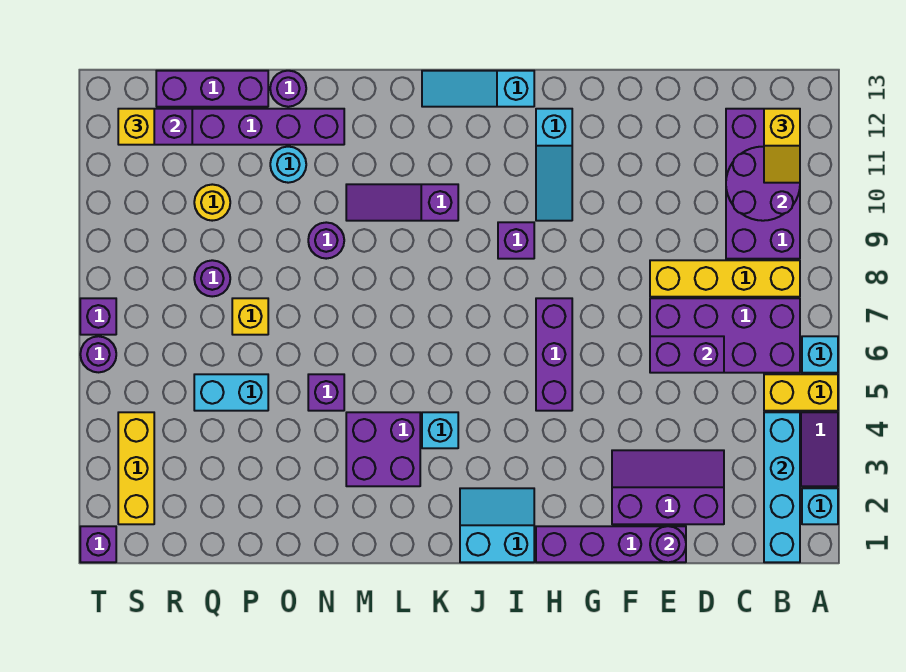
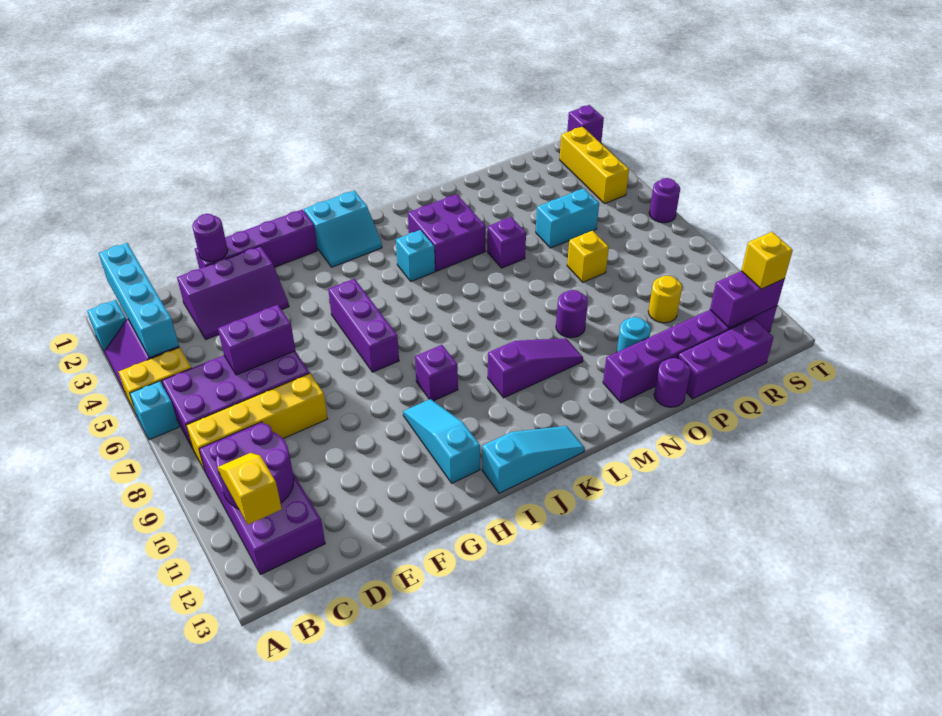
purple round brick Q8 level 1 -> none
purple brick T7 level 1 -> none

